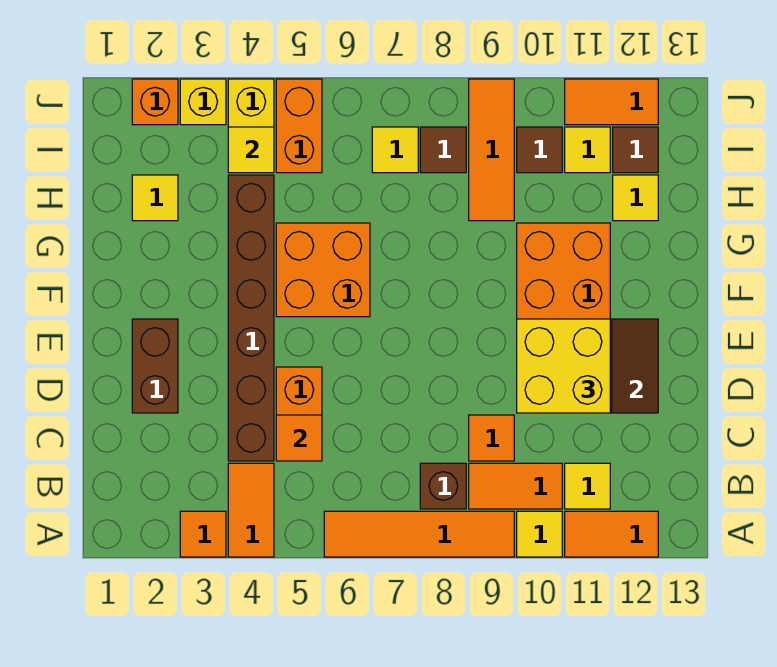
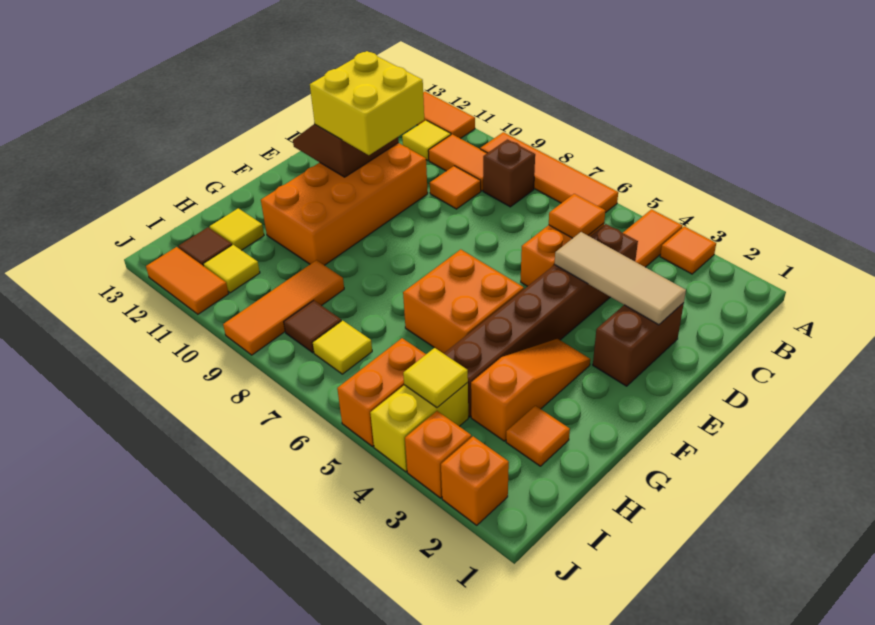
yellow tile A10 level 1 -> none
none -> tan tile D2:D4 level 2
none -> orange slope F3:H3 level 1 top H
yellow tile H2 level 1 -> orange tile H2 level 1
brown tile I10 level 1 -> none
yellow brick J3 level 1 -> orange brick J3 level 1

